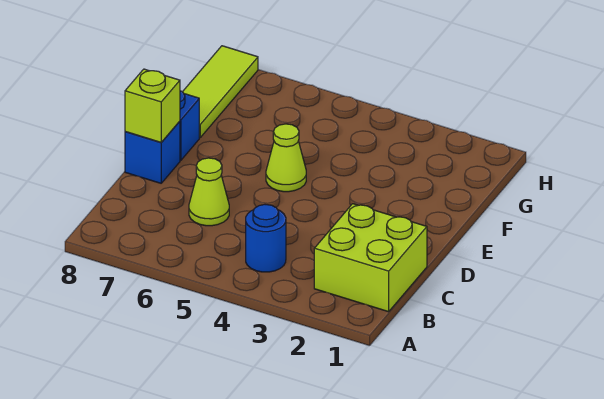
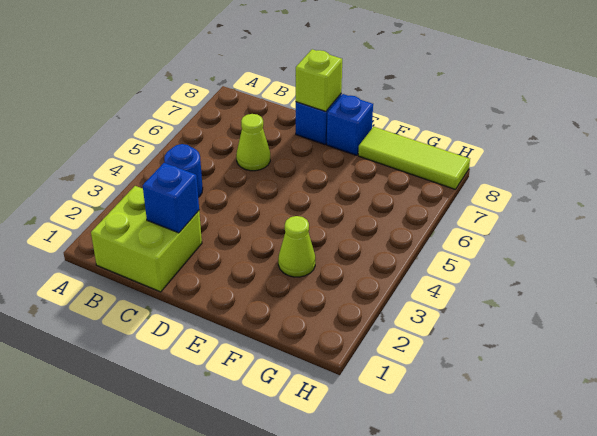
none -> blue brick C2 level 2
lime cone E5 level 1 -> lime cone F3 level 1

